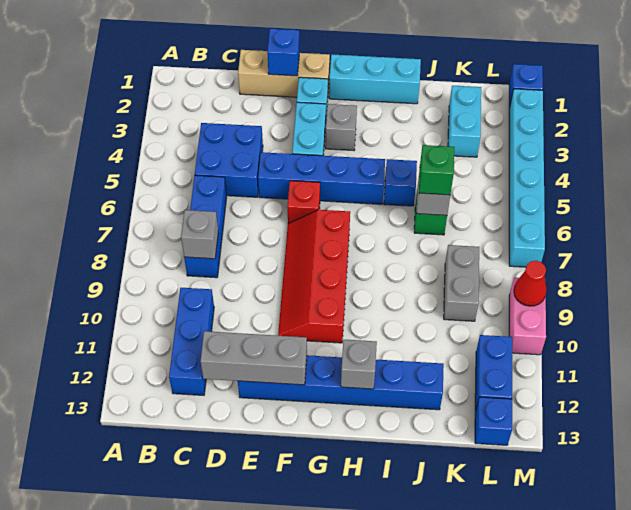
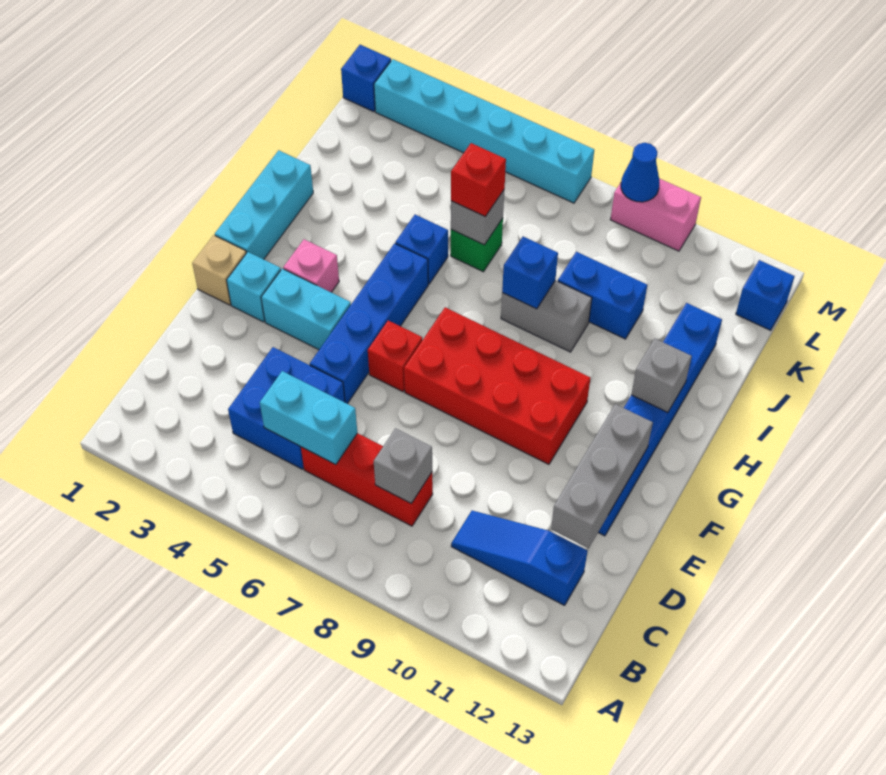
blue brick C6:C8 level 1 -> red brick C6:C8 level 1
blue brick C10:C12 level 1 -> blue slope C10:C12 level 1 top 12
tan brick D1:F1 level 1 -> tan brick F1 level 1
blue brick E1 level 2 -> blue brick I8 level 2
red slope F7:G10 level 1 top G -> red brick F7:G10 level 1
grey brick G3 level 1 -> pink brick G3 level 1
green brick J6 level 3 -> red brick J6 level 3
cyan brick K2:K3 level 1 -> cyan brick C5:C6 level 2
grey brick K8:K9 level 1 -> grey brick I8:I9 level 1
blue brick L11:L12 level 1 -> blue brick J9:J10 level 1
red cone M9 level 2 -> blue cone M9 level 2

